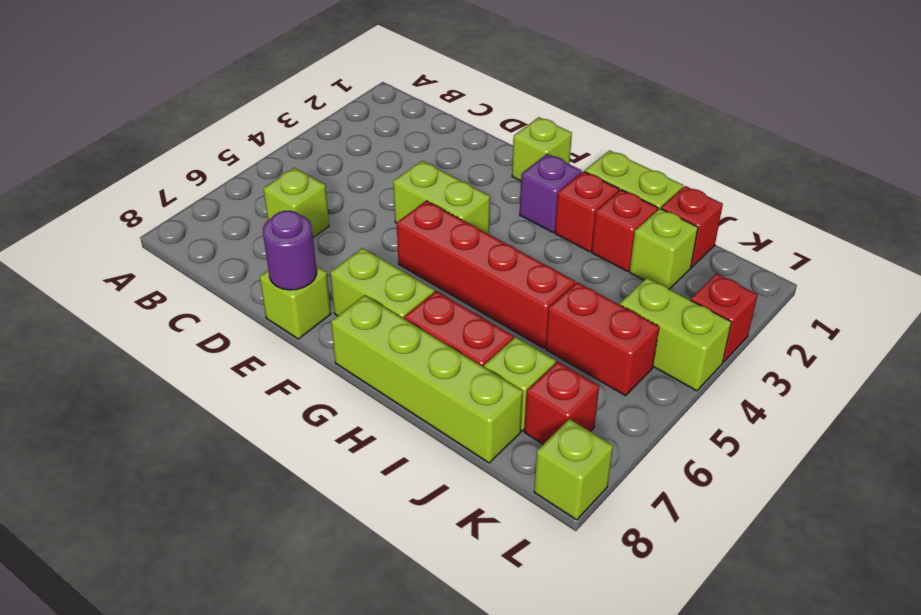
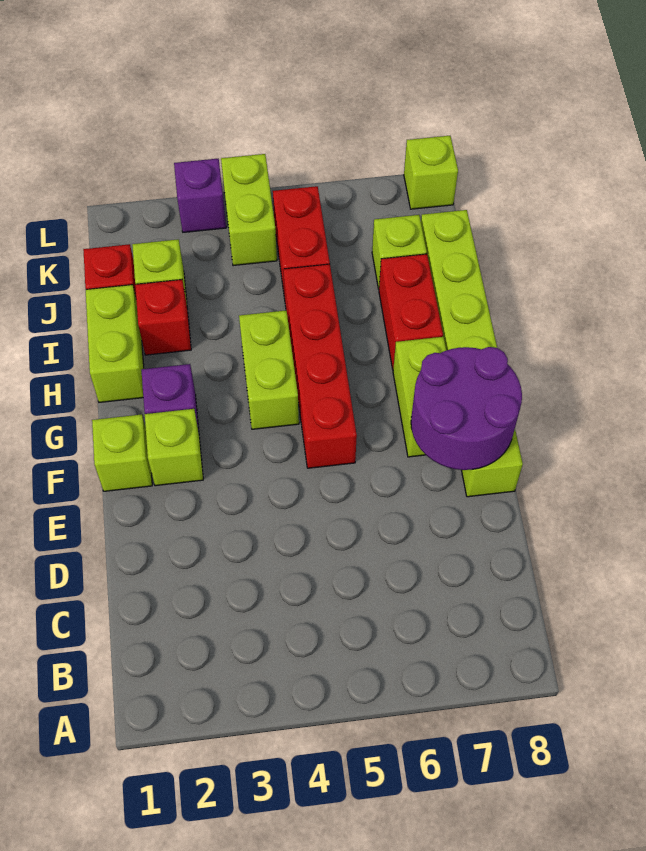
lime brick C6 level 1 -> lime brick F2 level 1
lime brick E4:F4 level 1 -> lime brick G4:H4 level 1
purple round brick E8 level 2 -> purple round brick E7:F8 level 2
red brick H2 level 1 -> none
red brick K7 level 1 -> none
red brick L3 level 1 -> purple brick L3 level 1

